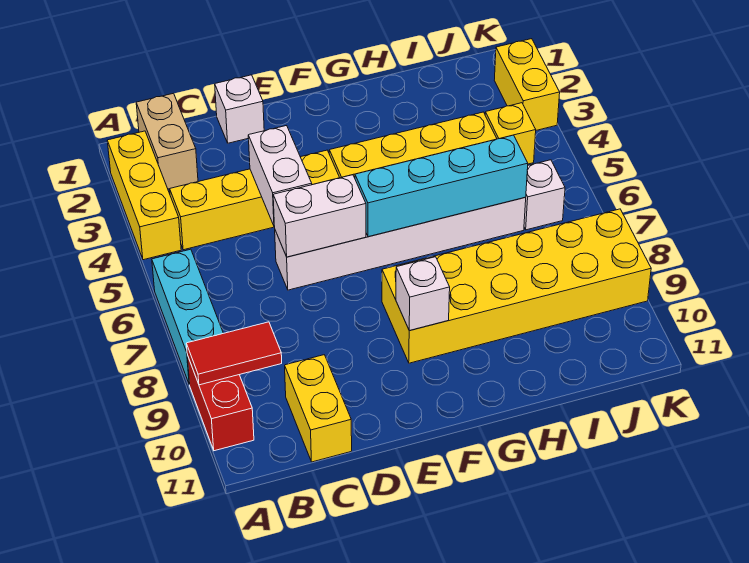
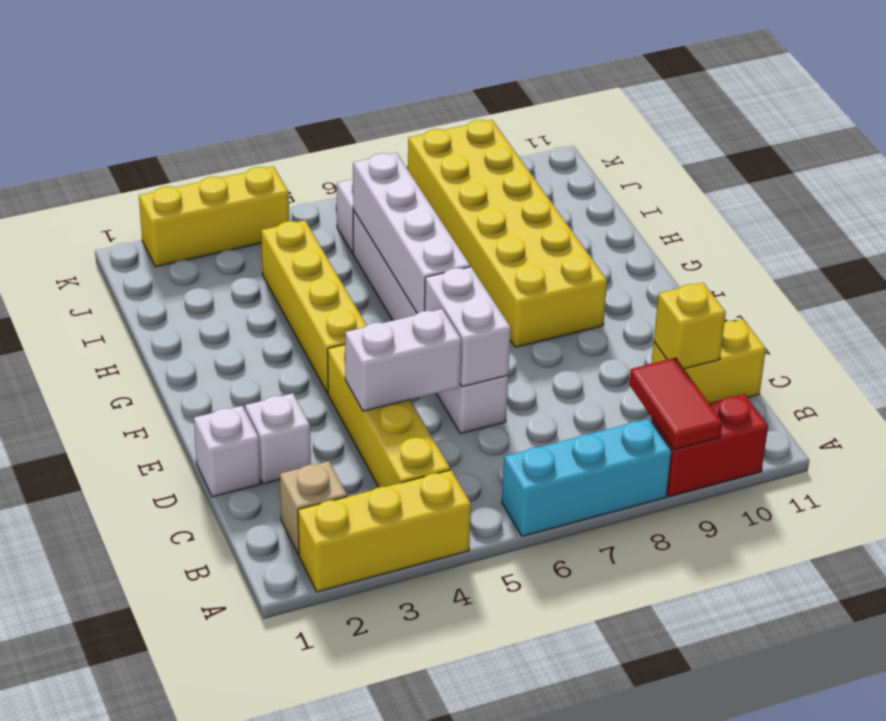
tan brick B1:B2 level 1 -> tan brick B2 level 1
cyan brick F6:I6 level 2 -> white brick F6:I6 level 2
white brick F9 level 2 -> white brick D2 level 1
yellow brick J4 level 1 -> yellow brick C10 level 2
yellow brick K2:K3 level 1 -> yellow brick K2:K4 level 1

